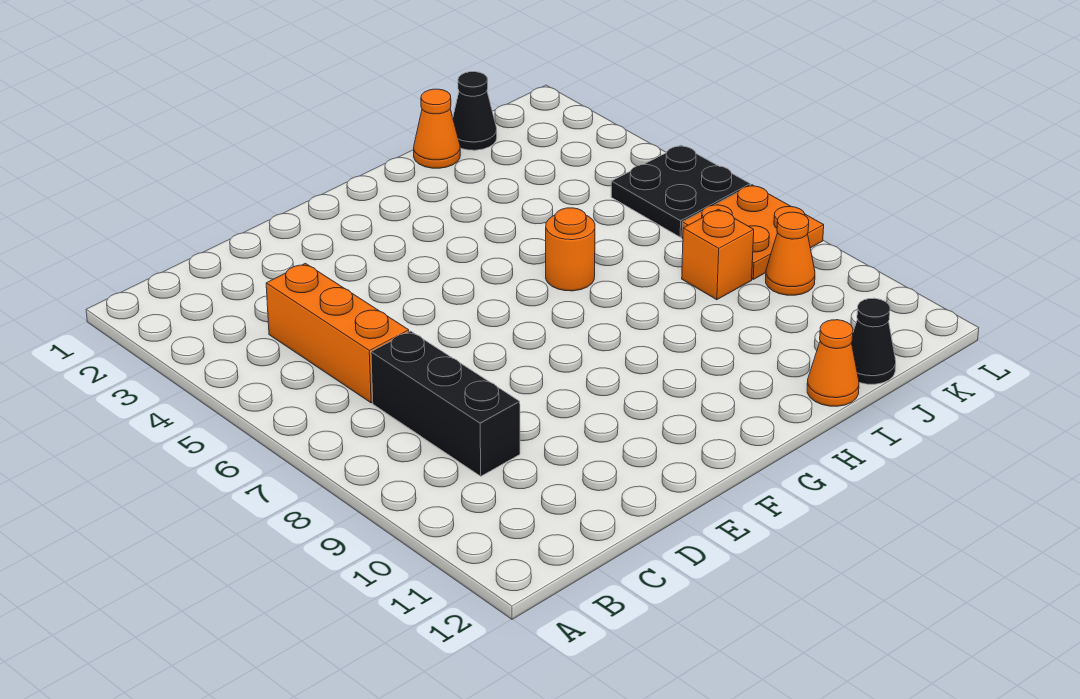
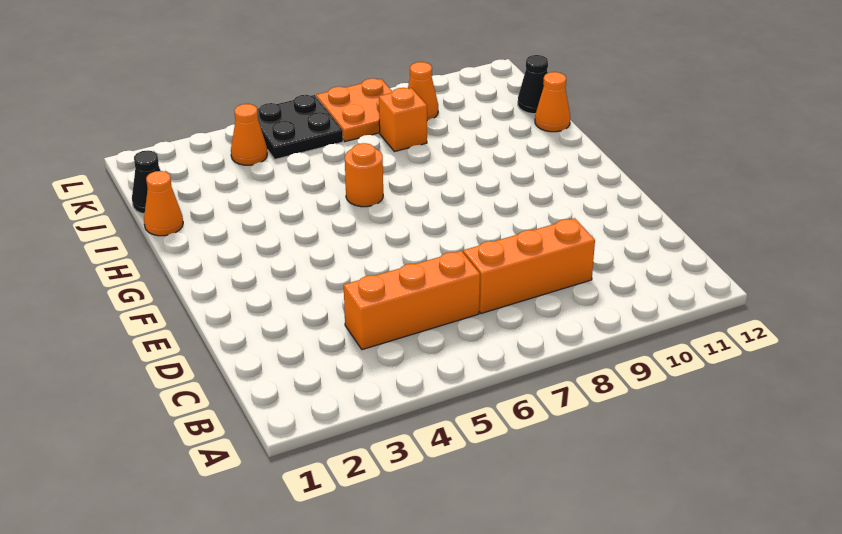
black brick C7:C9 level 1 -> orange brick C7:C9 level 1
none -> orange cone K4 level 1

